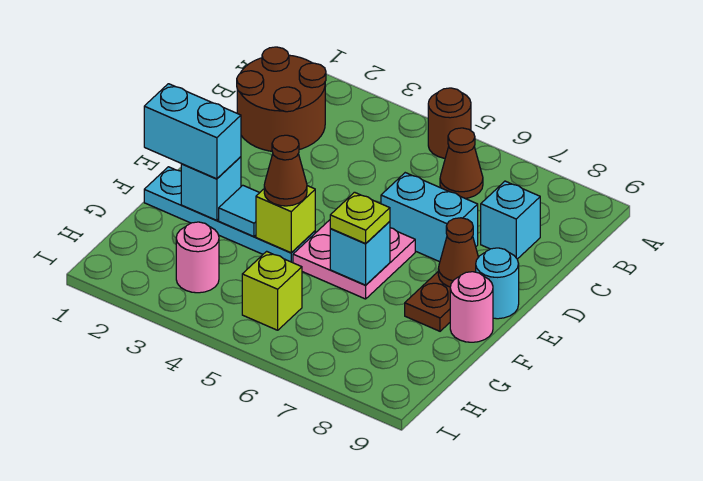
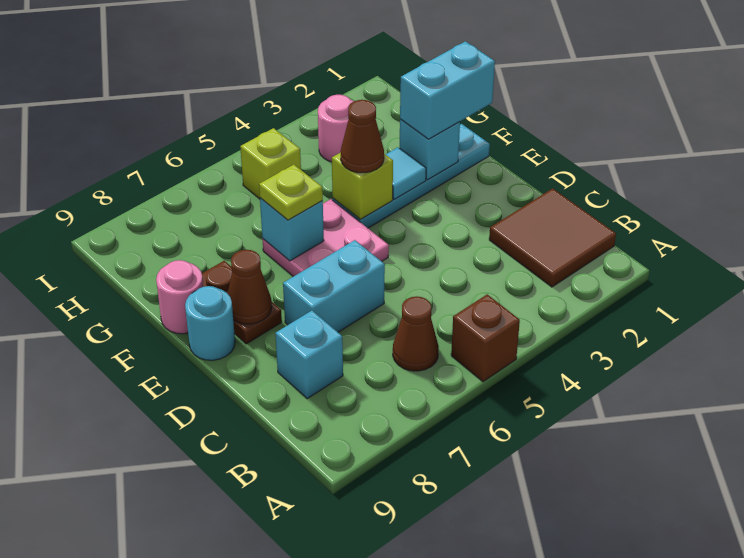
brown round brick A5 level 1 -> brown brick A5 level 1
brown round brick B1:C2 level 1 -> brown tile B1:C2 level 1

